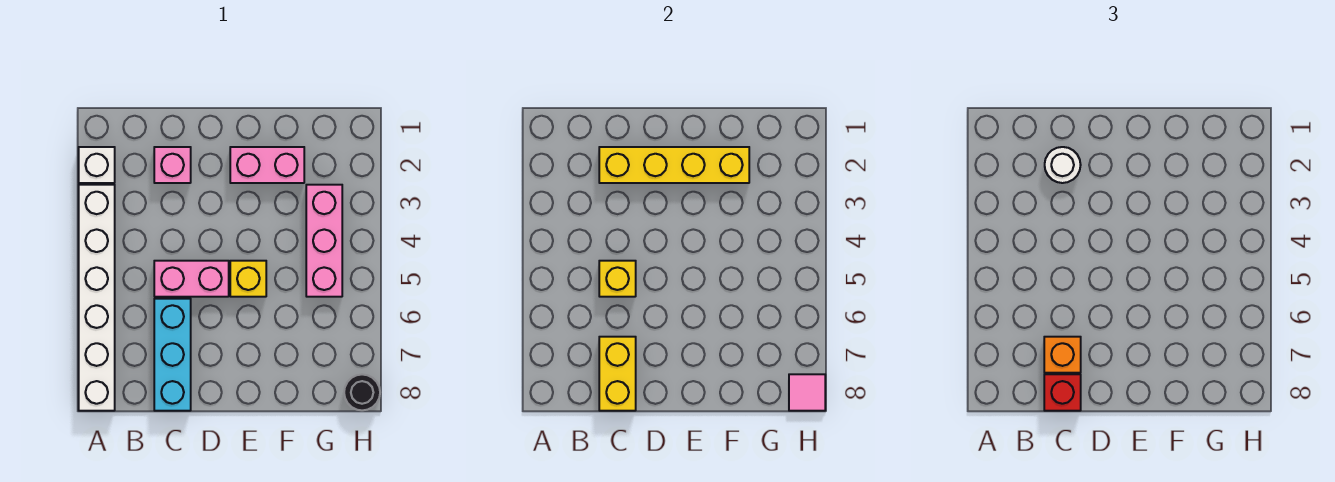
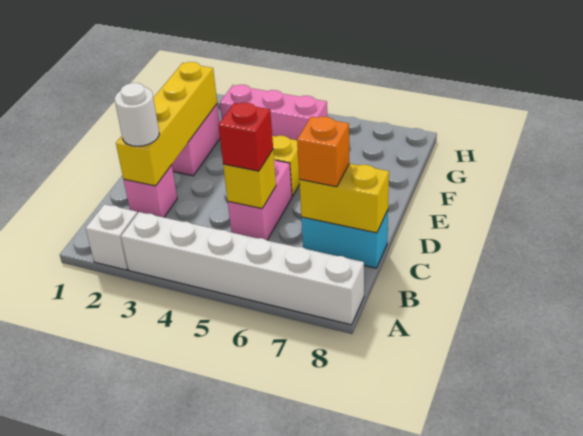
cyan brick C6:C8 level 1 -> cyan brick C7:C8 level 1
red brick C8 level 3 -> red brick C5 level 3
black round brick H8 level 1 -> none
pink tile H8 level 2 -> none

